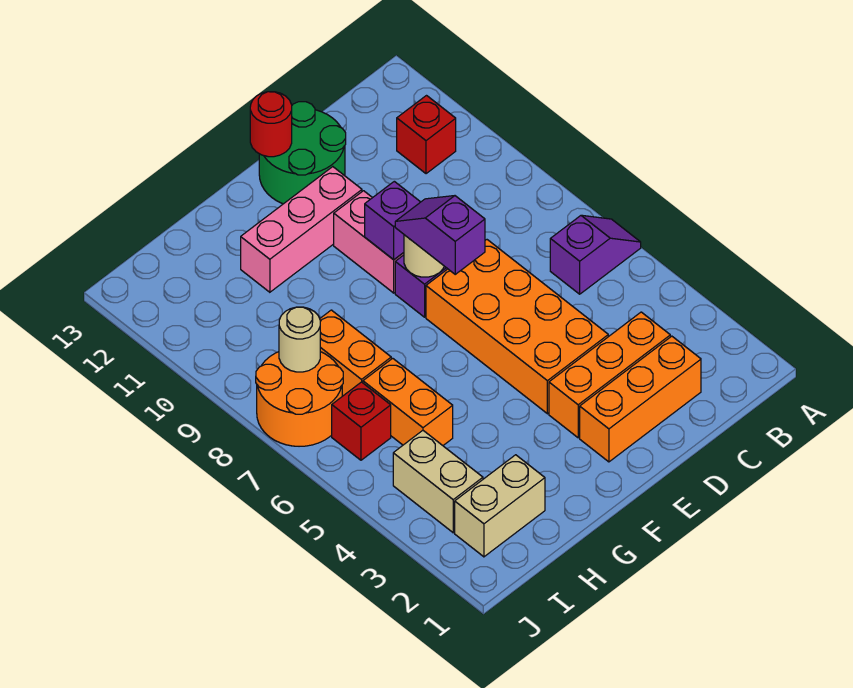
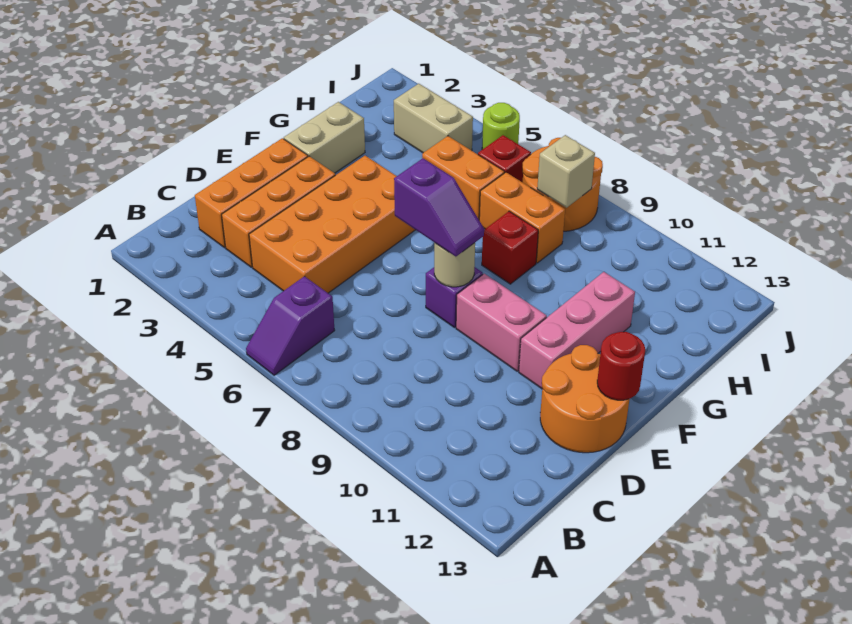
red brick B11 level 1 -> red brick G8 level 1
orange brick D4:E7 level 1 -> orange brick C4:F5 level 1
green round brick D12:E13 level 1 -> orange round brick D12:E13 level 1
purple brick E9 level 2 -> none
tan brick H2:I2 level 1 -> tan brick F2:G2 level 1
tan round brick I8 level 2 -> tan brick I8 level 2
none -> lime round brick J5 level 1

